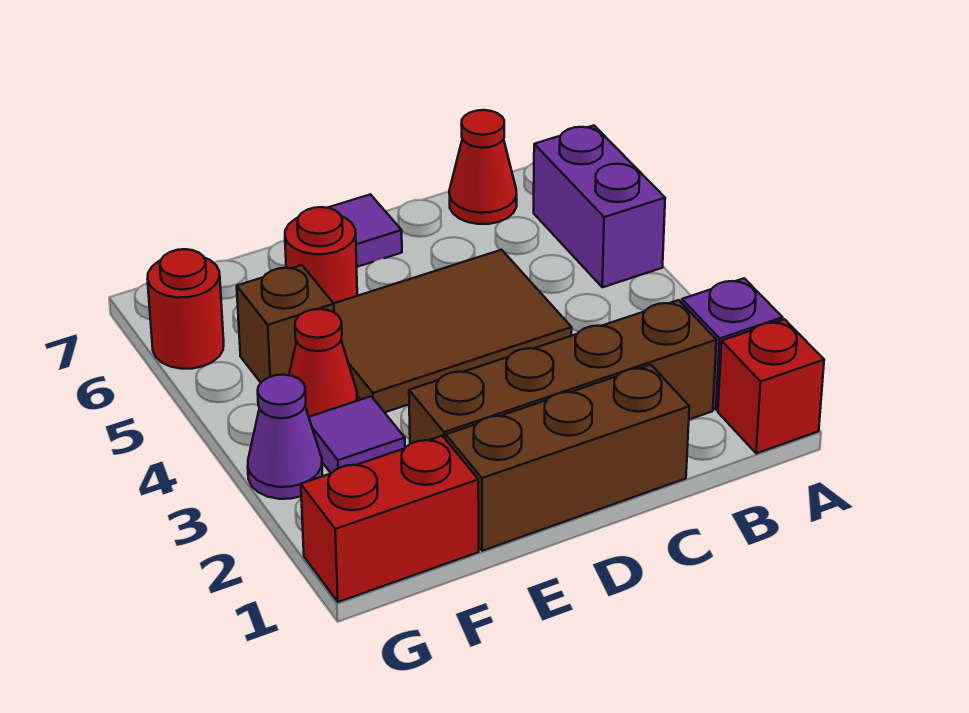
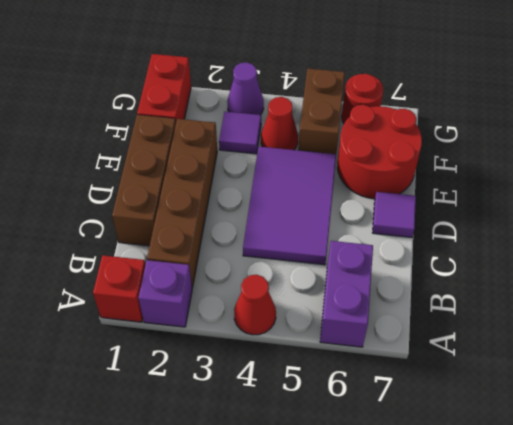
purple brick A5:A6 level 1 -> purple brick A6:B6 level 1
red cone B7 level 1 -> red cone A4 level 1
brown tile C4:E5 level 1 -> purple tile C4:E5 level 1
red round brick E6 level 1 -> red round brick E6:F7 level 1
brown brick F5 level 1 -> brown brick F5:G5 level 1

